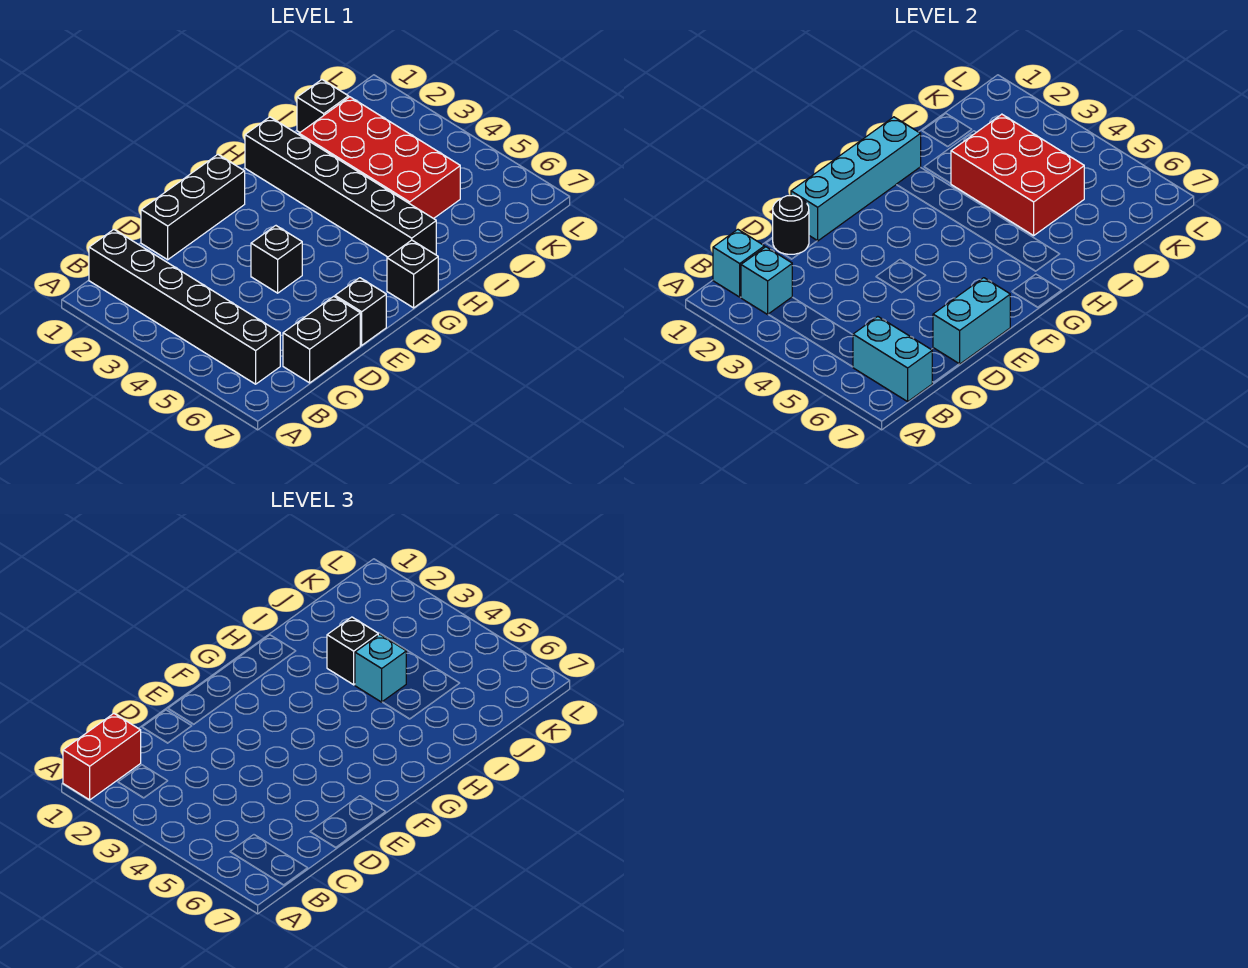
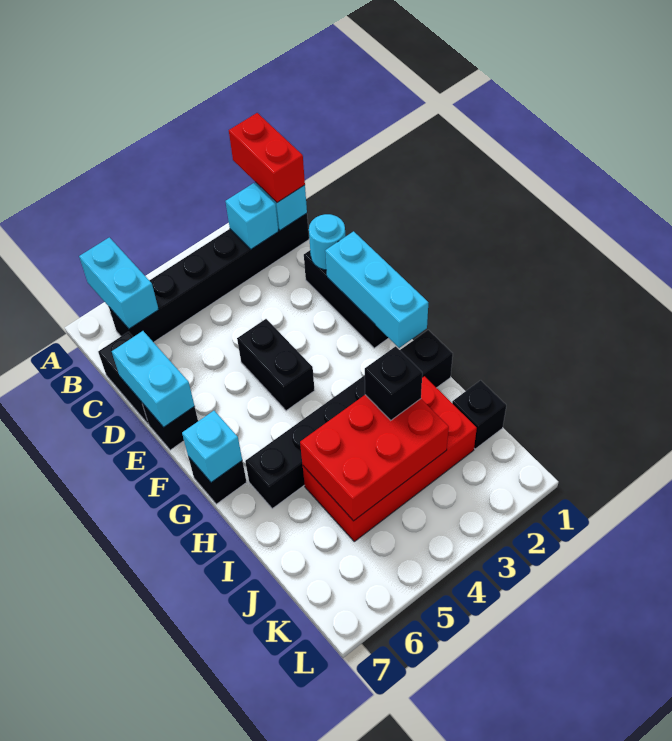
cyan brick B6:B7 level 2 -> cyan brick A6:B6 level 2
black round brick D1 level 2 -> cyan round brick D1 level 2
cyan brick E1:H1 level 2 -> cyan brick E1:G1 level 2
black brick E4 level 1 -> black brick E4:F4 level 1
cyan brick I4 level 3 -> cyan brick G7 level 2

